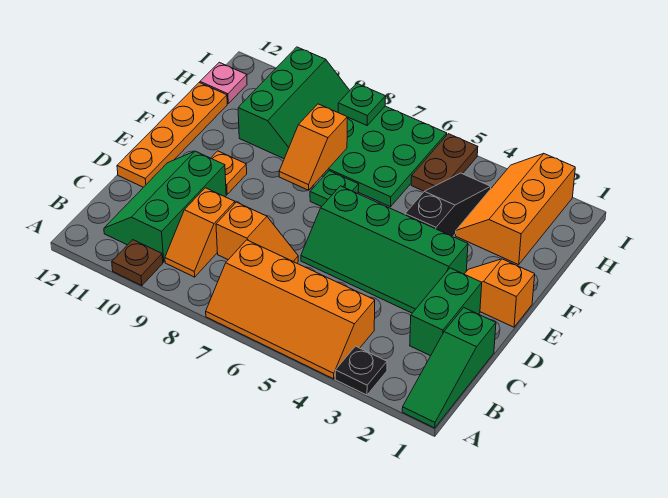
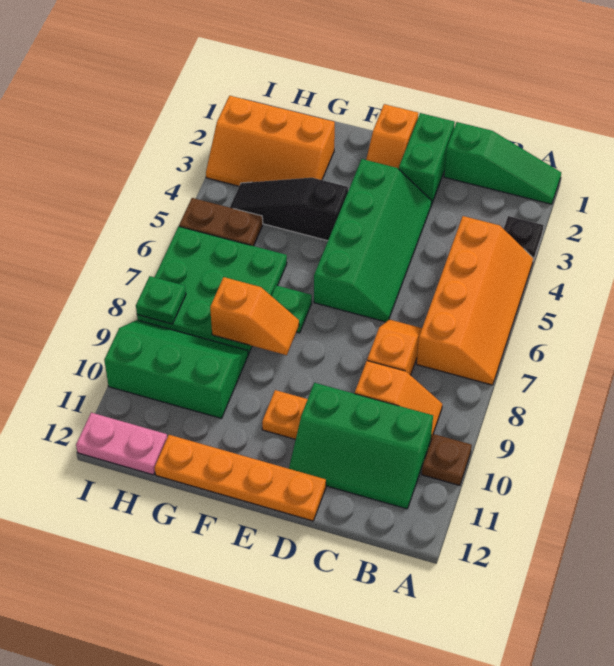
green brick C2:D2 level 1 -> green brick D1:D2 level 1
pink plate H12 level 1 -> pink plate H12:I12 level 1

